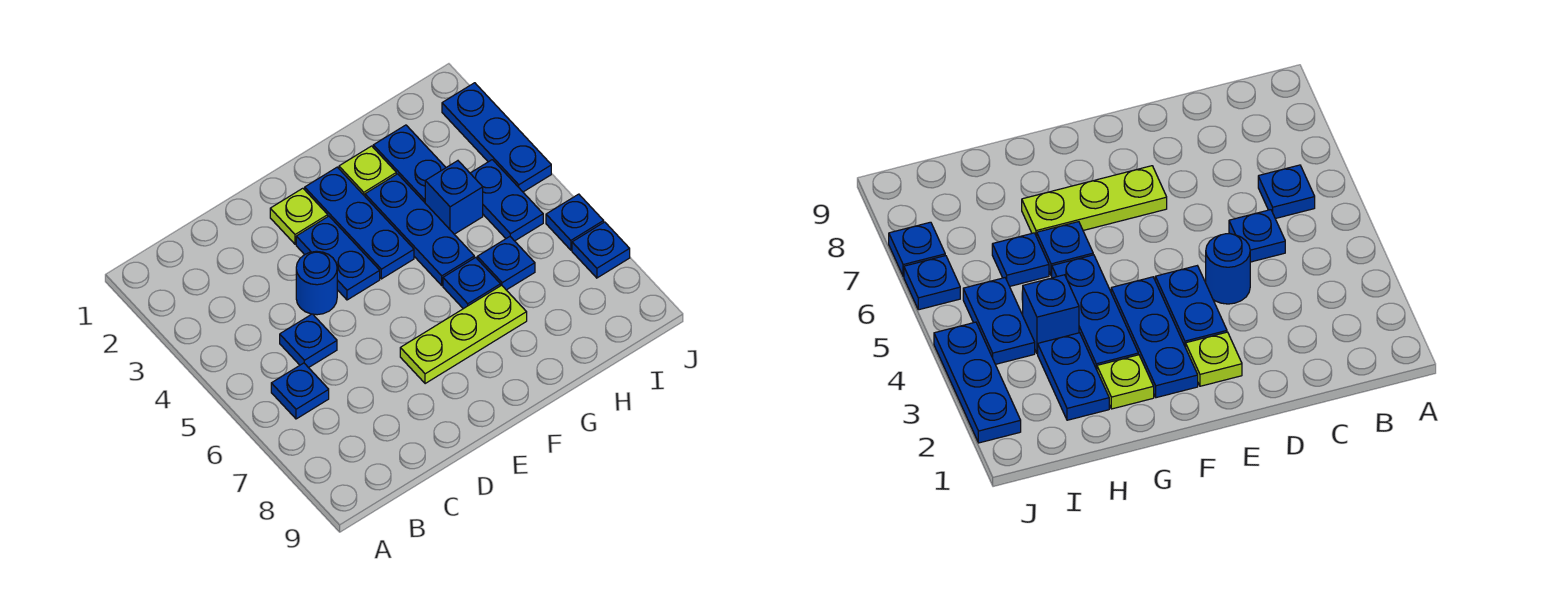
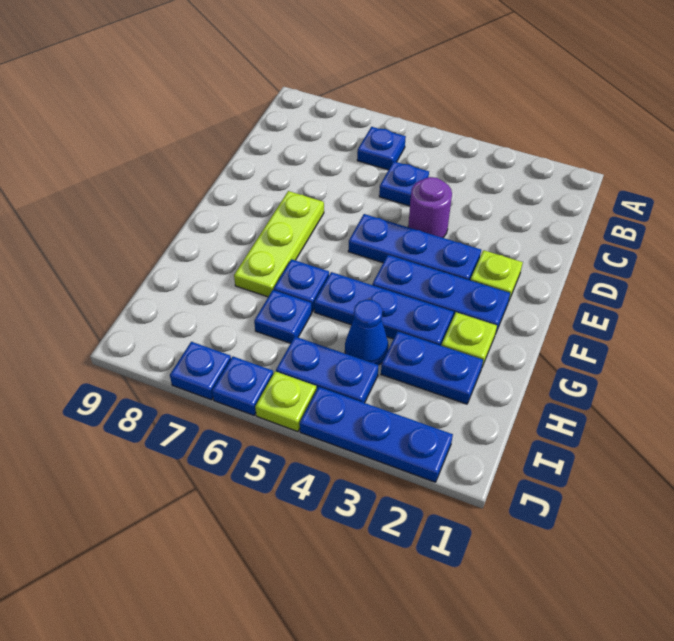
blue round brick D4 level 1 -> purple round brick D4 level 1
blue plate E3:E4 level 1 -> blue plate E3:E5 level 1
blue brick H4 level 1 -> blue cone H4 level 1
none -> lime plate J5 level 1

